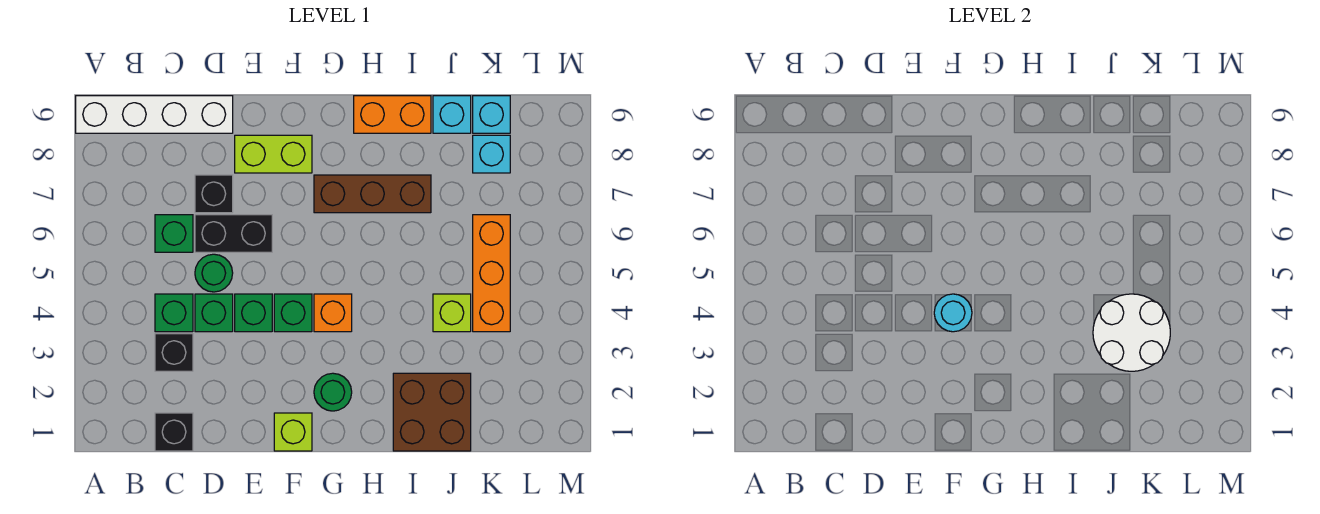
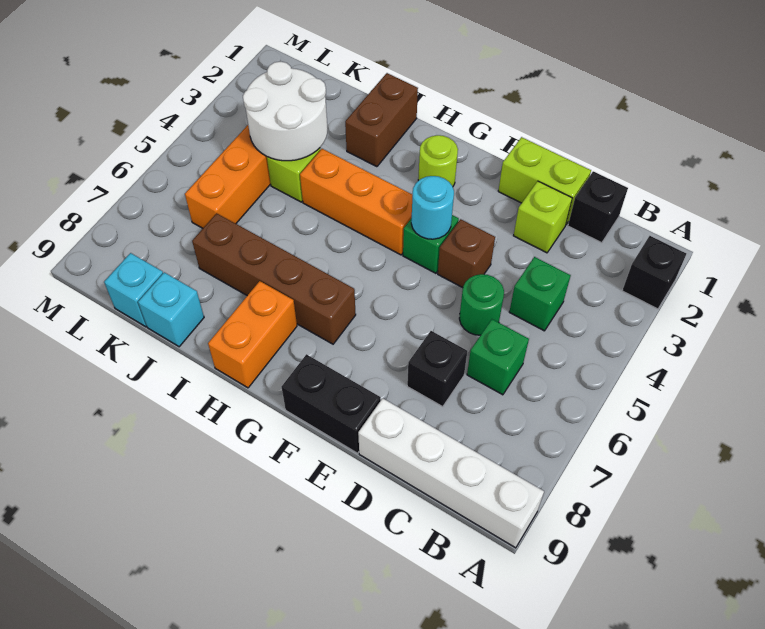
black brick C3 level 1 -> black brick A2 level 1
green brick D4 level 1 -> none
black brick D6:E6 level 1 -> black brick E9:F9 level 1
green brick E4 level 1 -> brown brick E4 level 1
lime brick E8:F8 level 1 -> lime brick D1:E1 level 1
lime brick F1 level 1 -> lime brick D2 level 1
green round brick G2 level 1 -> lime round brick G2 level 1
orange brick G4 level 1 -> orange brick G4:I4 level 1
brown brick G7:I7 level 1 -> brown brick G7:J7 level 1
orange brick H9:I9 level 1 -> orange brick H8:H9 level 1
brown brick I1:J2 level 1 -> brown brick I1:I2 level 1
cyan brick K8 level 1 -> none

